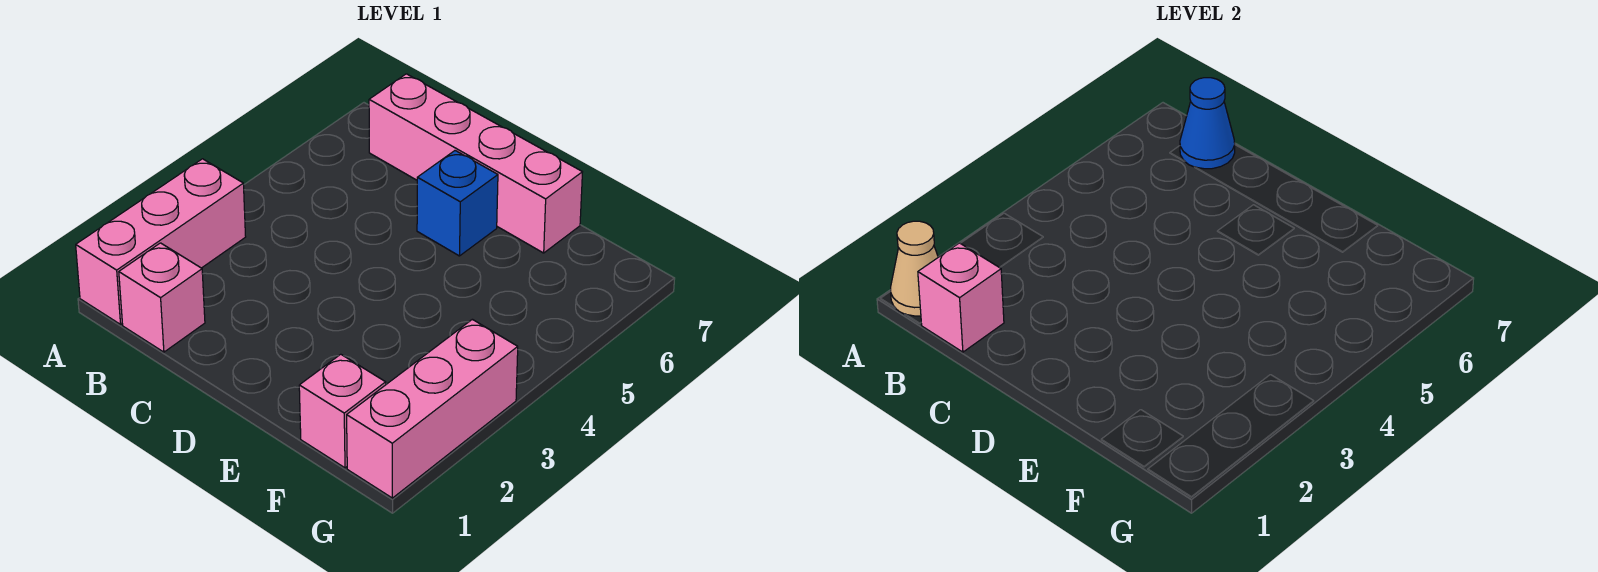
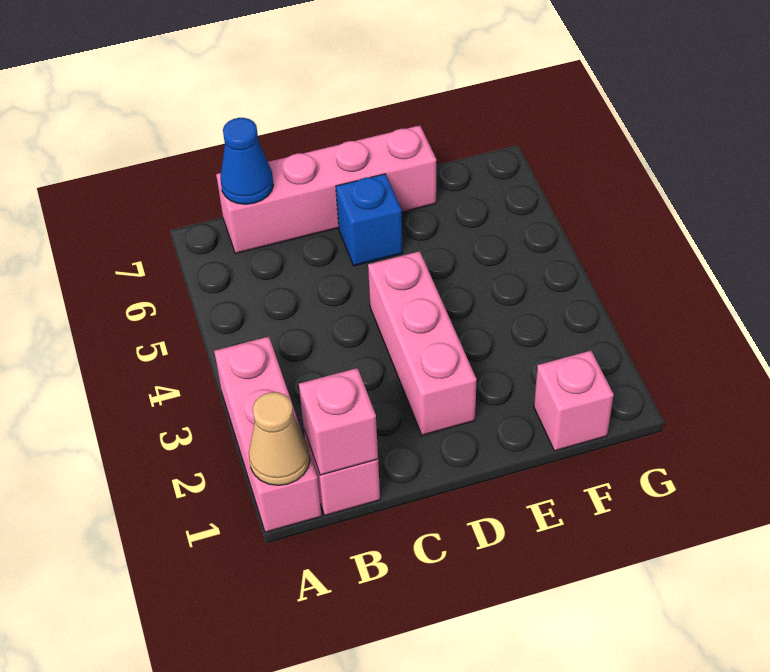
pink brick G1:G3 level 1 -> pink brick D2:D4 level 1

